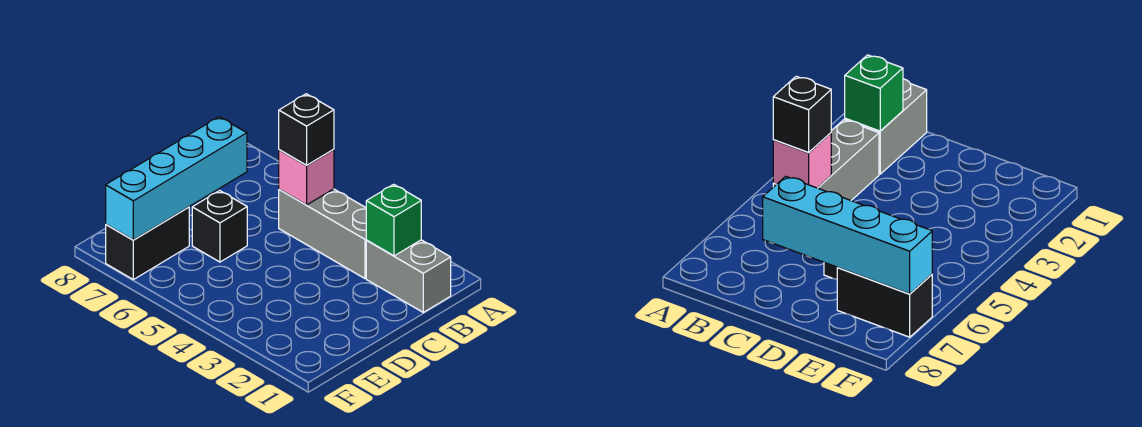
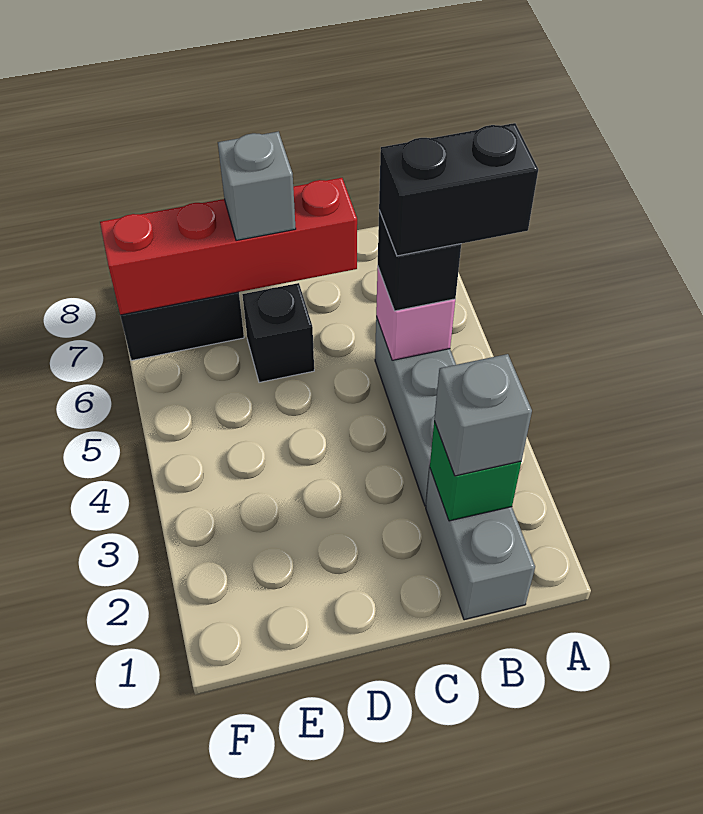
none -> black brick A5:B5 level 4
none -> grey brick B2 level 3
cyan brick C7:F7 level 2 -> red brick C7:F7 level 2
none -> grey brick D7 level 3

